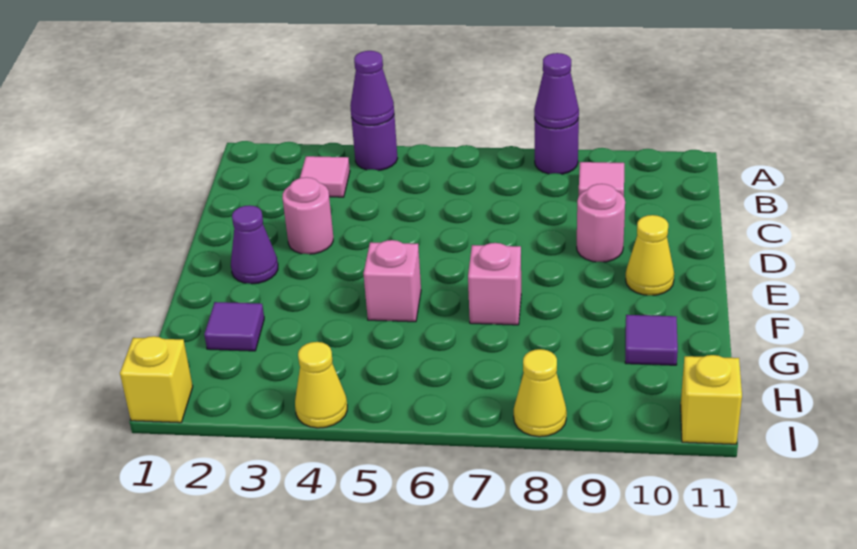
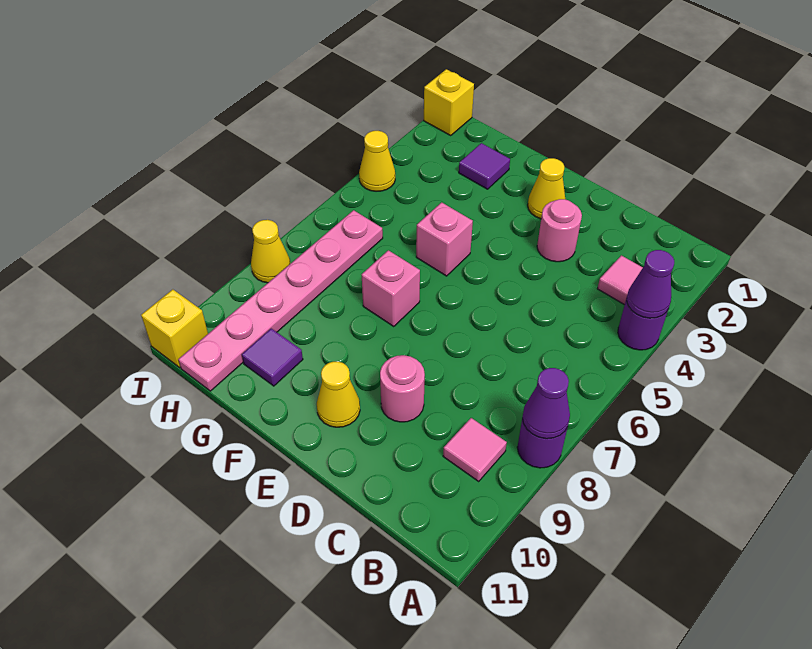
purple cone E2 level 1 -> yellow cone E2 level 1
none -> pink plate H6:H11 level 1

